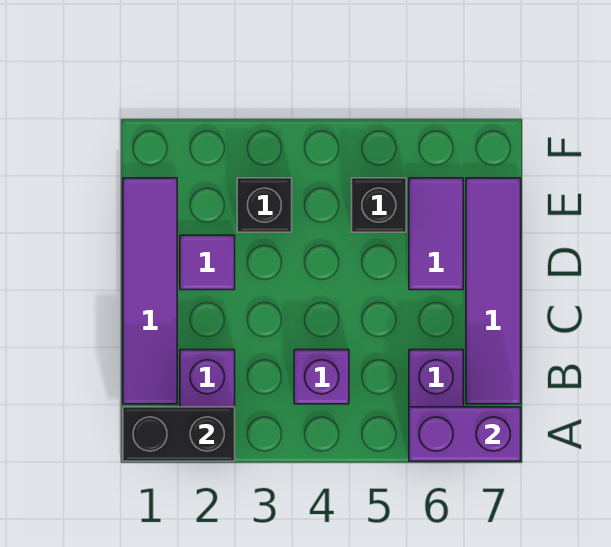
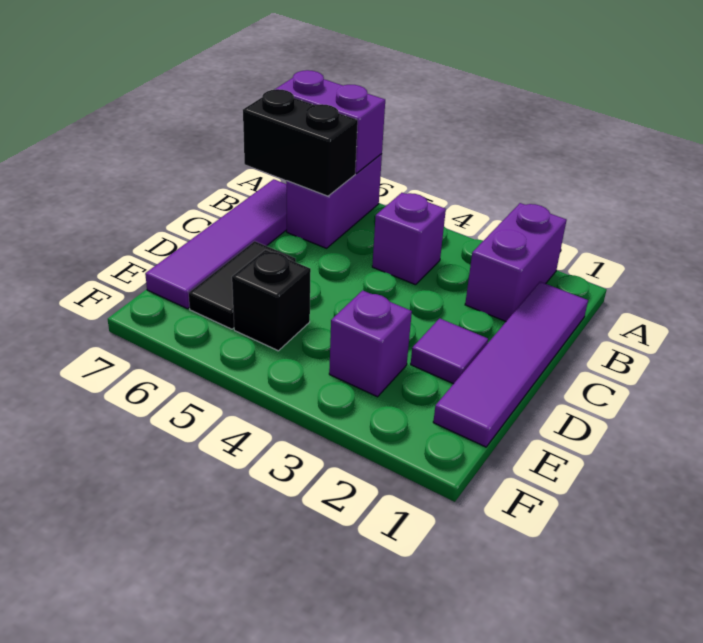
black brick A1:A2 level 2 -> black brick B6:B7 level 2
purple tile D6:E6 level 1 -> black tile D6:E6 level 1
black brick E3 level 1 -> purple brick E3 level 1

